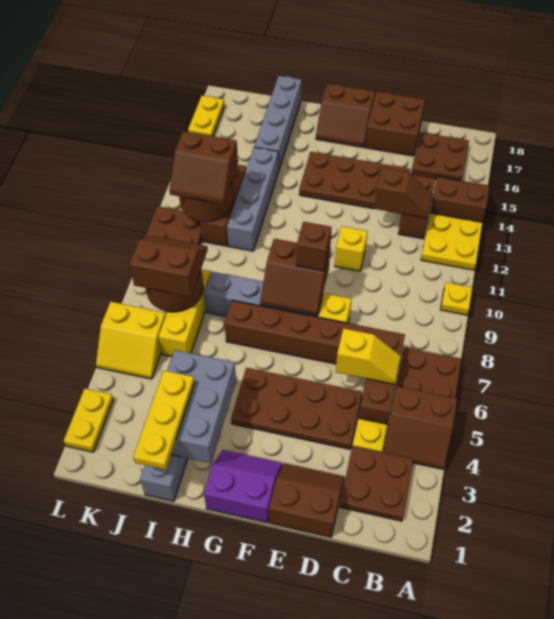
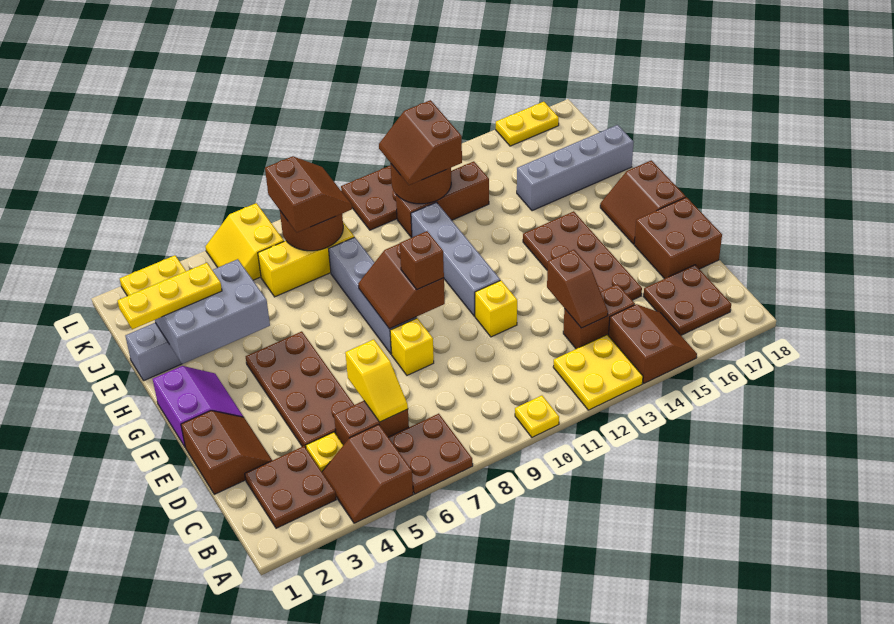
brown brick C7:H7 level 1 -> none
grey brick I11:I14 level 1 -> grey brick F11:I11 level 1

